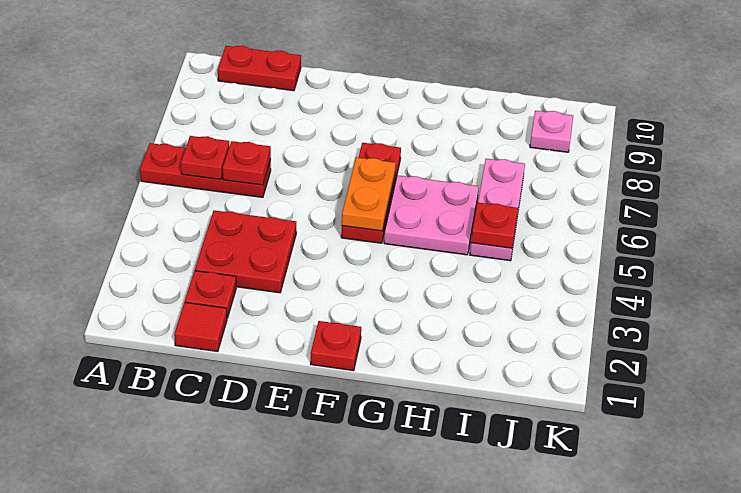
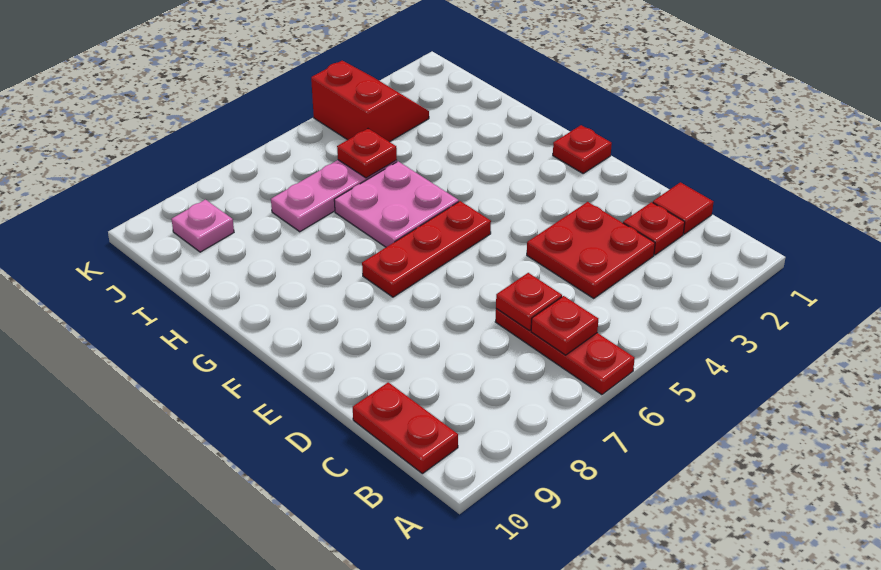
orange plate F5:F6 level 2 -> none
none -> red slope J3:K4 level 1 top 4

